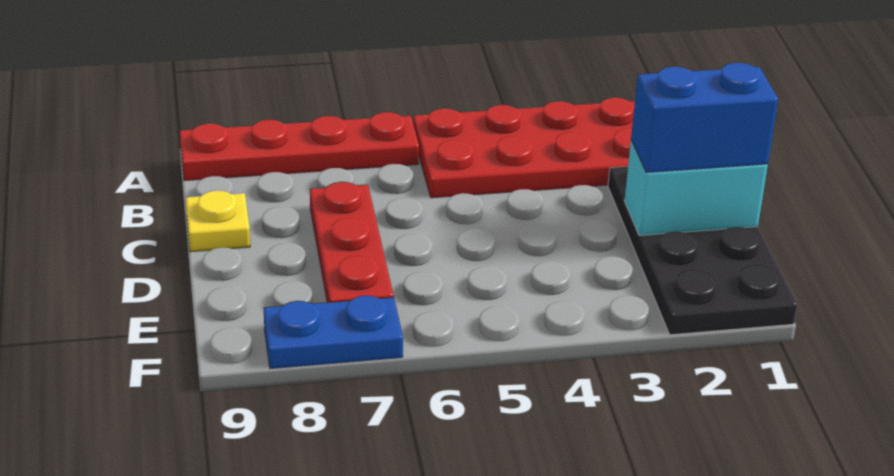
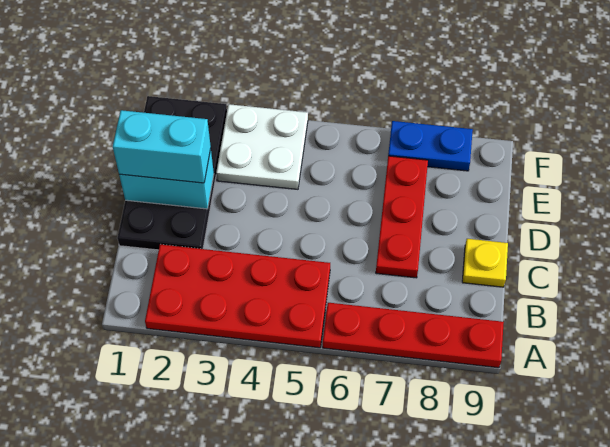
blue brick D1:D2 level 3 -> cyan brick D1:D2 level 3
none -> white plate E3:F4 level 1

